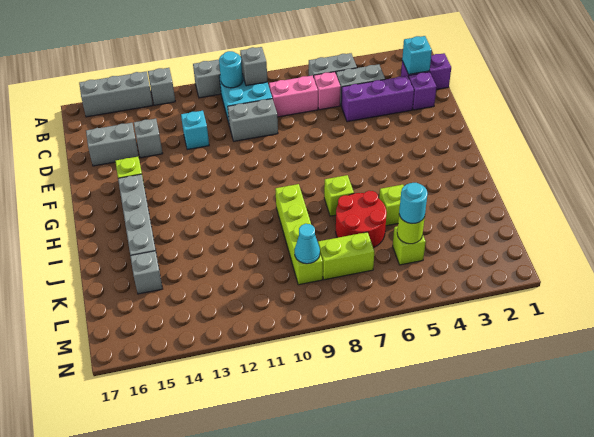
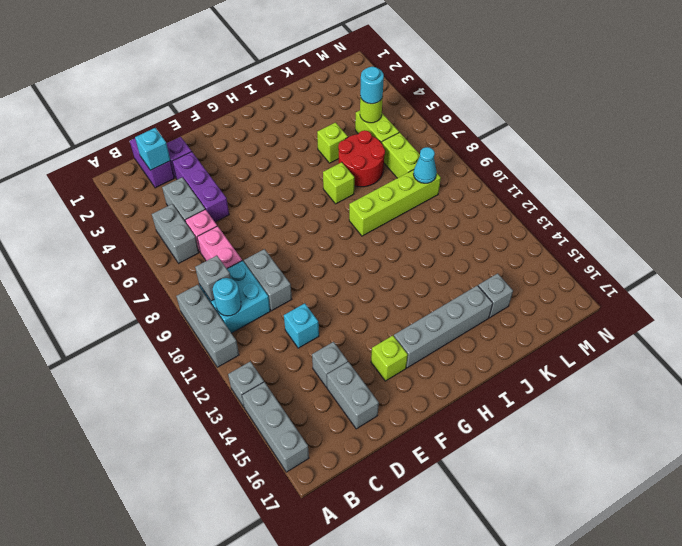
lime brick L5 level 1 -> lime brick L5:L6 level 1

